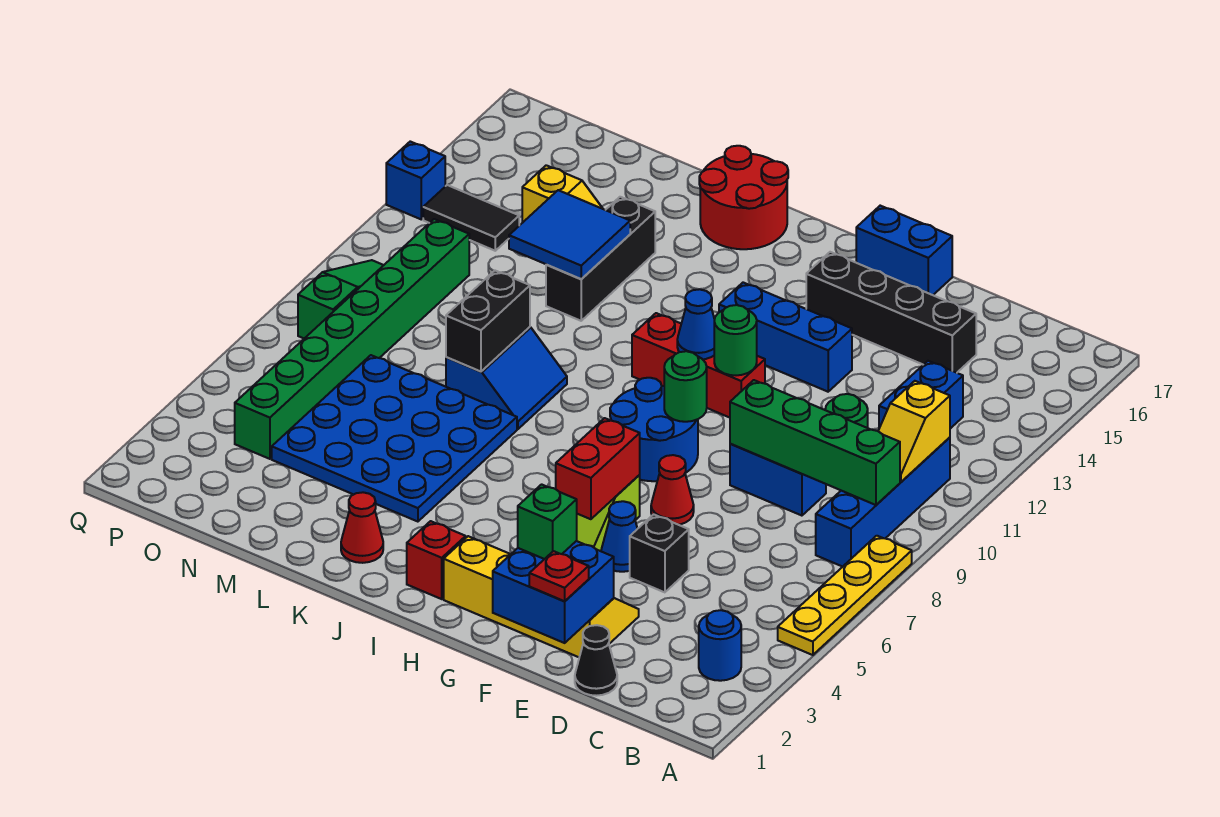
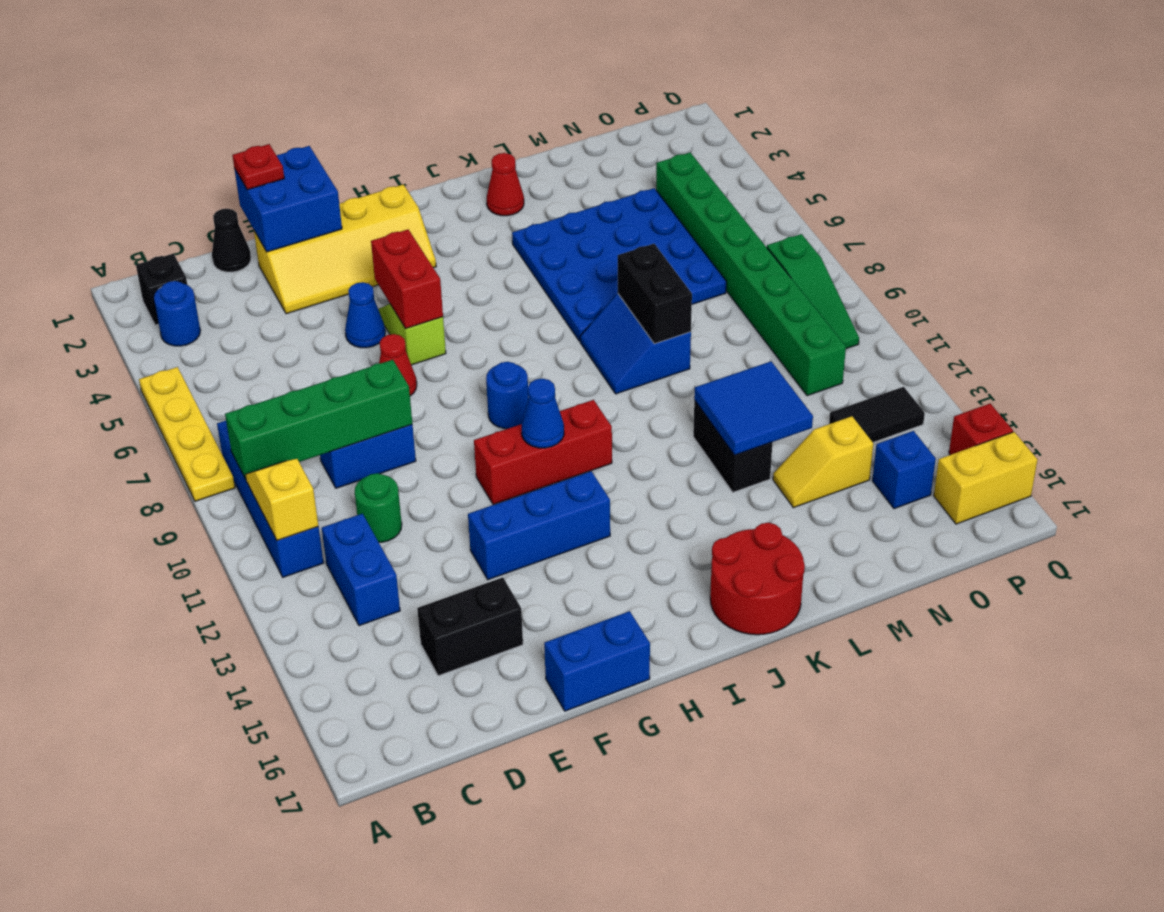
black brick D15:G15 level 1 -> black brick D15:E15 level 1
black brick E5 level 1 -> black brick B2 level 1
green brick F2 level 3 -> none
blue round brick G8:H9 level 1 -> blue round brick H9 level 1
green round brick G9 level 2 -> none
green round brick G11 level 2 -> none
red brick I2 level 1 -> red brick Q15 level 1
black brick L12:L14 level 1 -> black brick L12:L13 level 1
none -> yellow brick P16:Q16 level 1
blue brick Q13 level 1 -> blue brick O15 level 1

